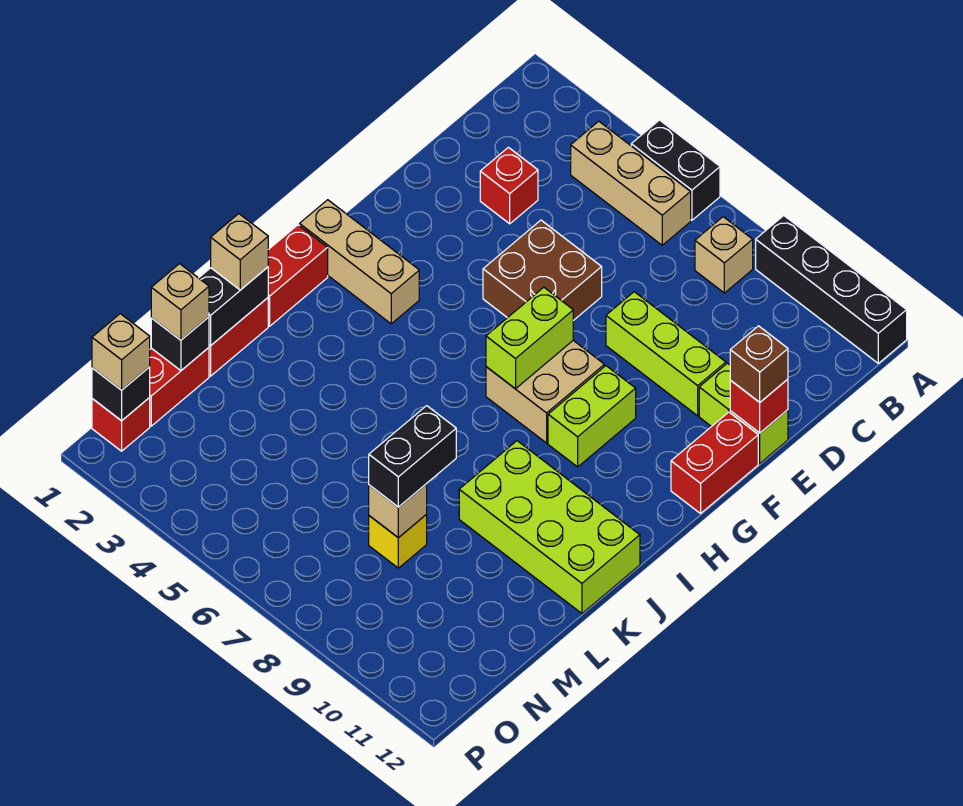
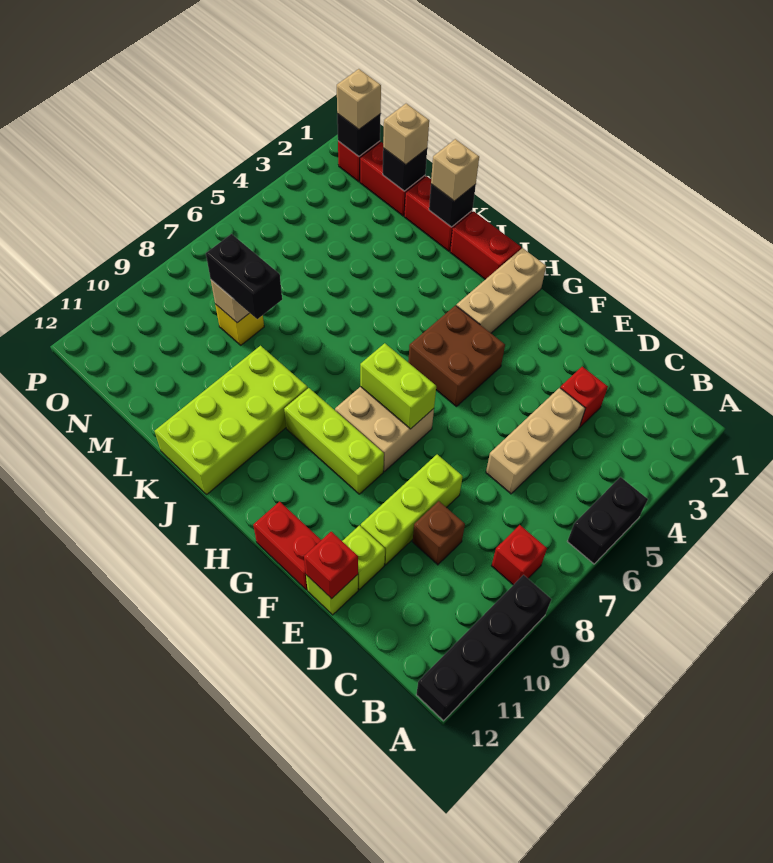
tan brick B4:B6 level 1 -> tan brick D4:D6 level 1
tan brick B8 level 1 -> red brick B8 level 1
brown brick E5:F6 level 1 -> brown brick G4:H5 level 1
brown brick E12 level 3 -> brown brick D9 level 1
lime brick G9:H9 level 1 -> lime brick G9:I9 level 1
black brick K1:L1 level 2 -> black brick K1 level 2

